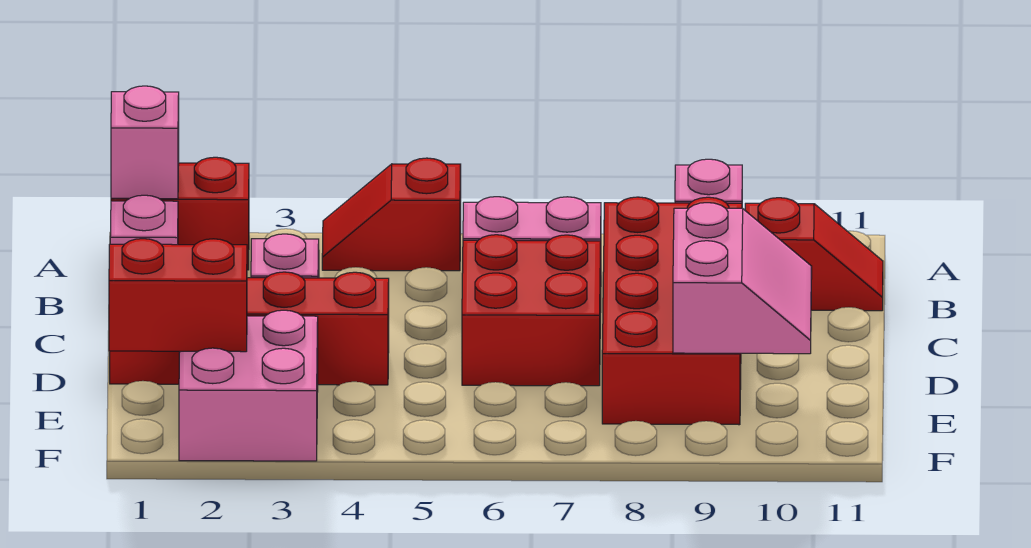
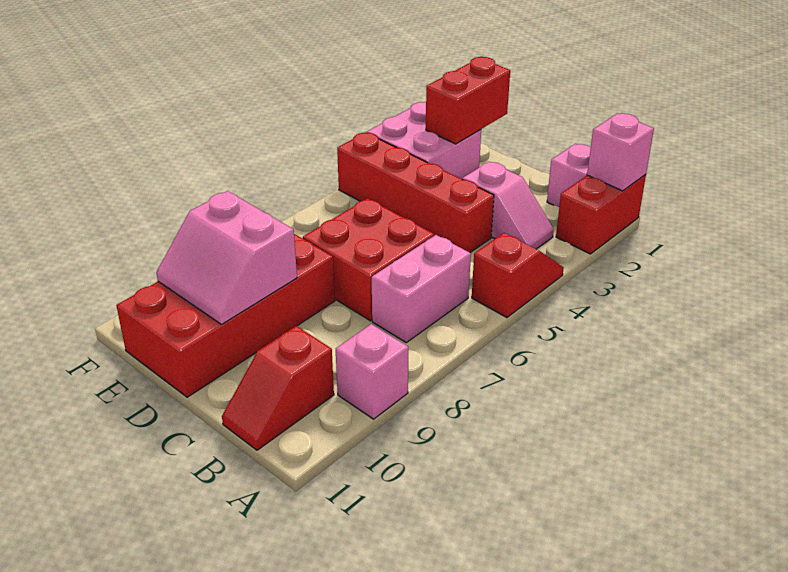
red brick B8:E9 level 1 -> red brick D8:E11 level 1
red brick D1:D4 level 1 -> red brick C4:F4 level 1

